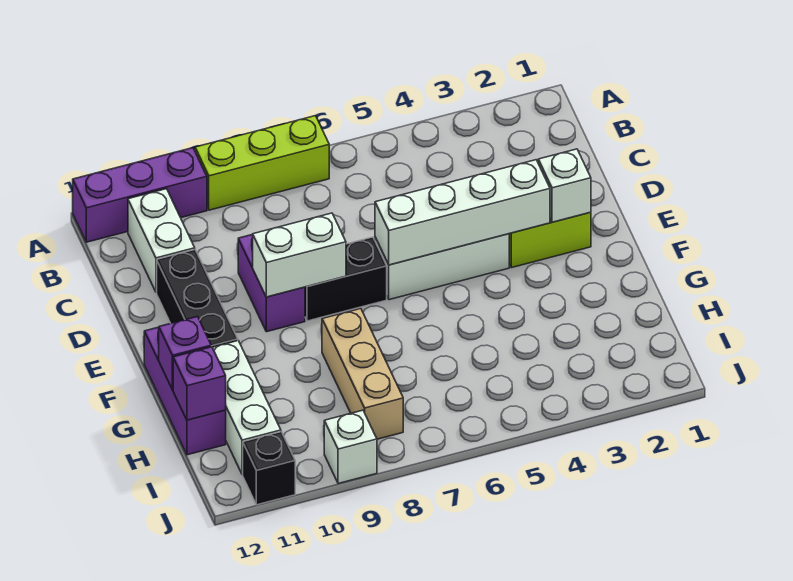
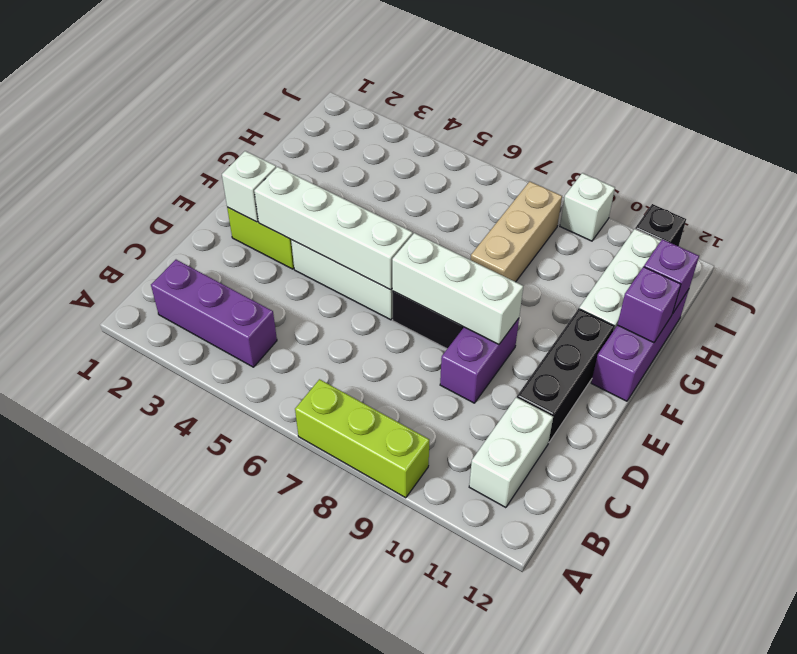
purple brick A10:A12 level 1 -> purple brick B2:B4 level 1
white brick E8:E9 level 2 -> white brick E7:E9 level 2

